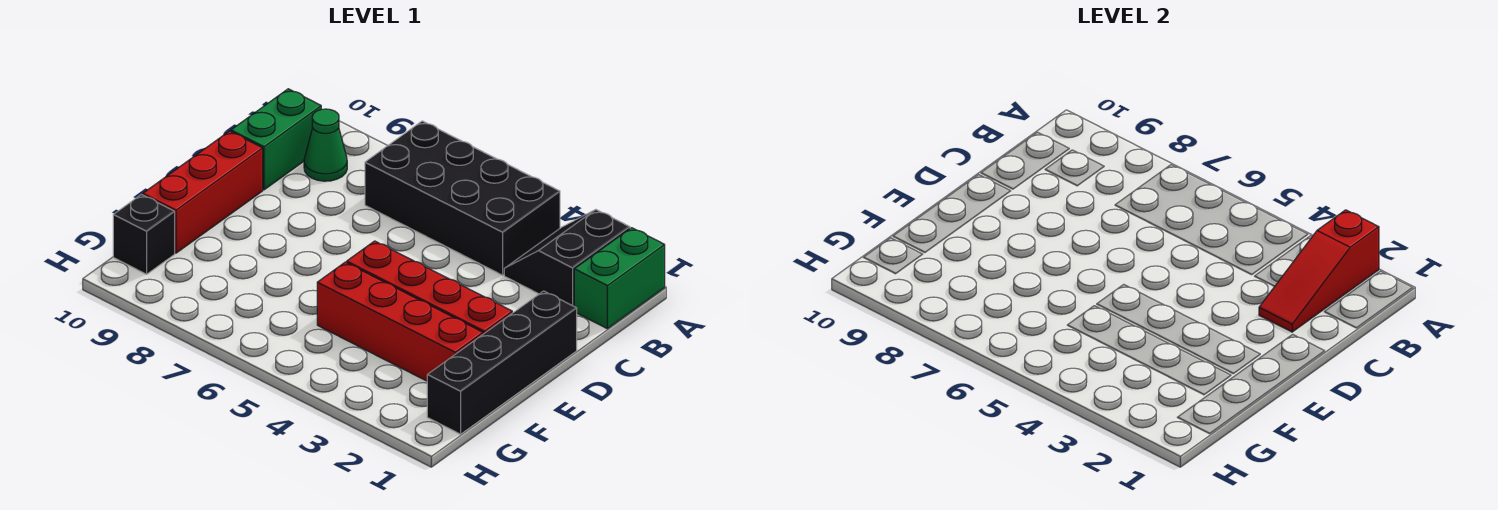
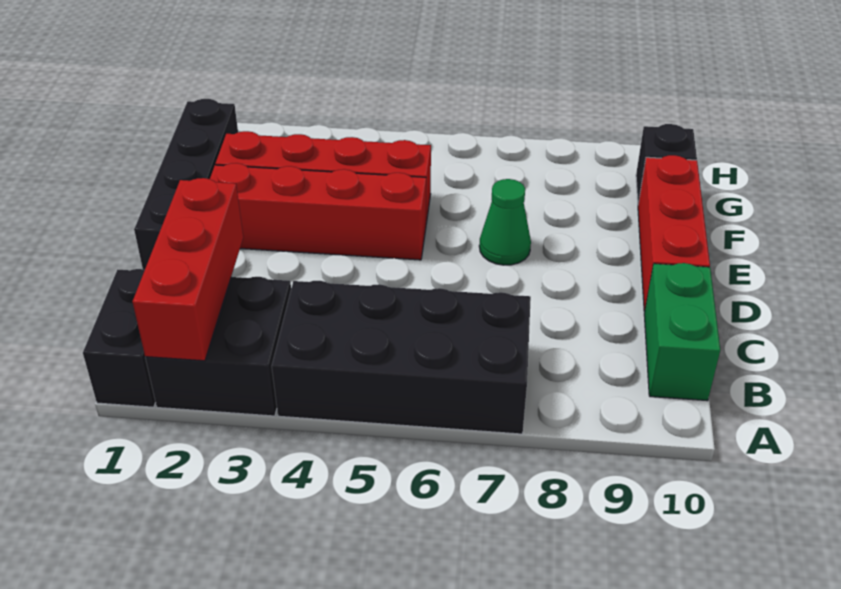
green brick A1:B1 level 1 -> black brick A1:B1 level 1
black slope A2:B3 level 1 top 2 -> black brick A2:B3 level 1
red slope A2:C2 level 2 top A -> red brick A2:C2 level 2
green cone B9 level 1 -> green cone E7 level 1

